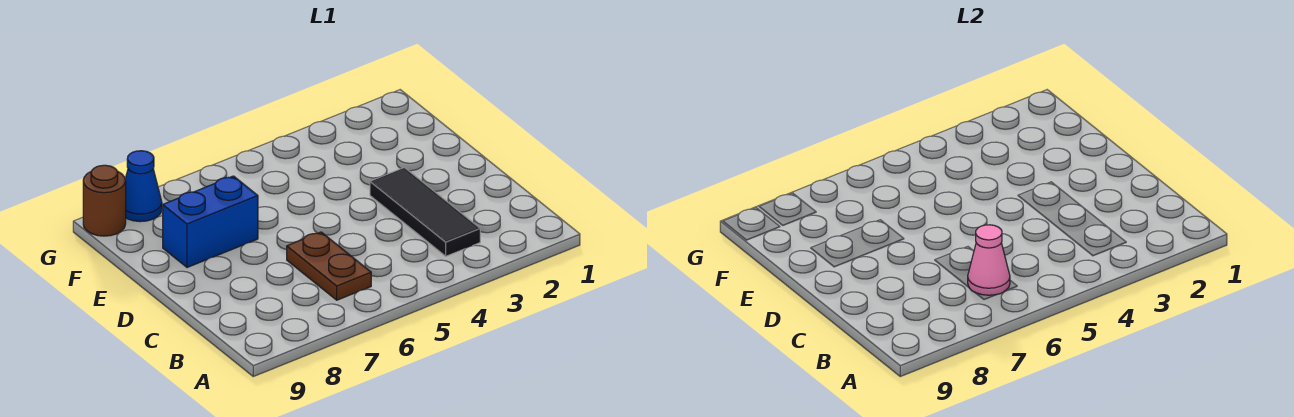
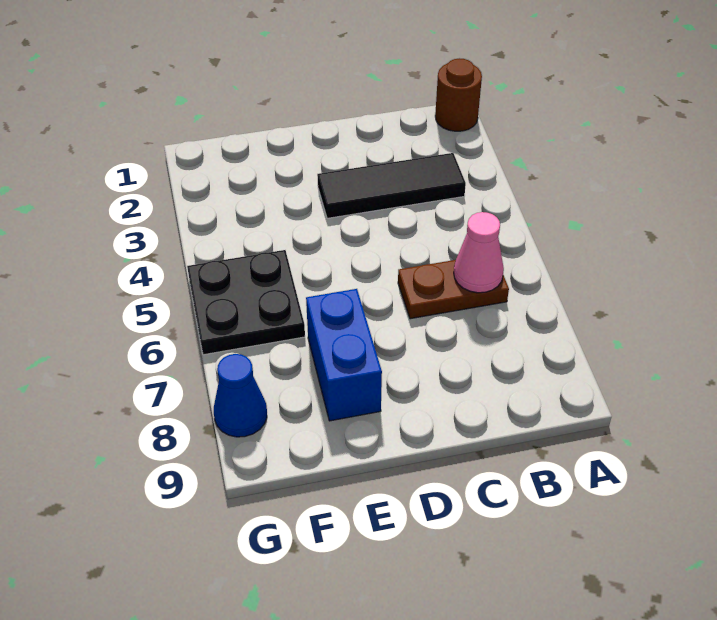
none -> black plate F5:G6 level 1
brown round brick G9 level 1 -> brown round brick A1 level 1

